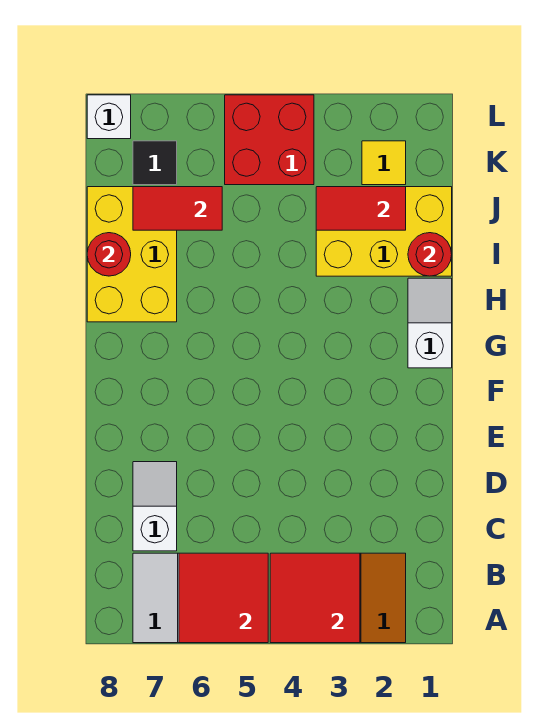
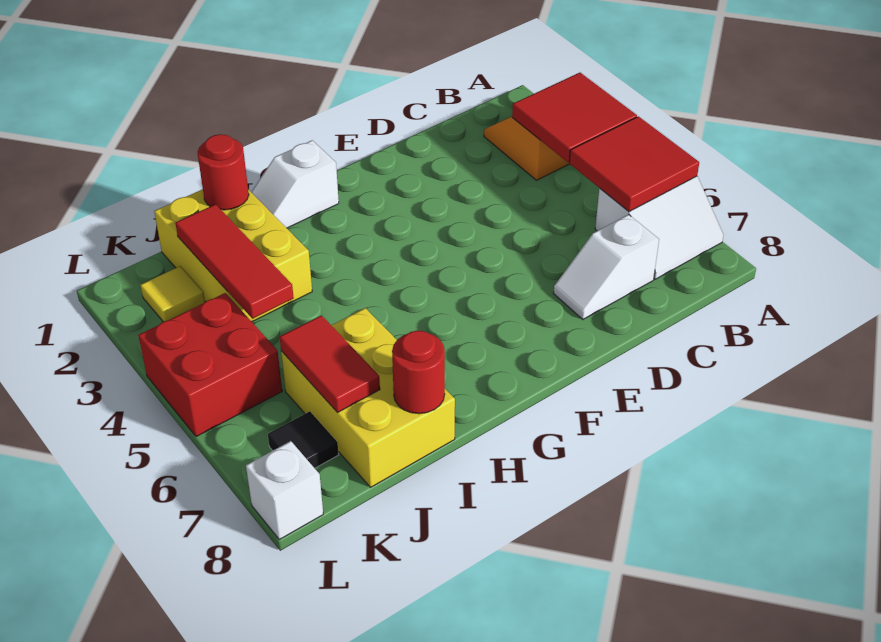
yellow brick H7:J8 level 1 -> yellow brick I6:J8 level 1
red tile J2:J3 level 2 -> red tile J2:J4 level 2

